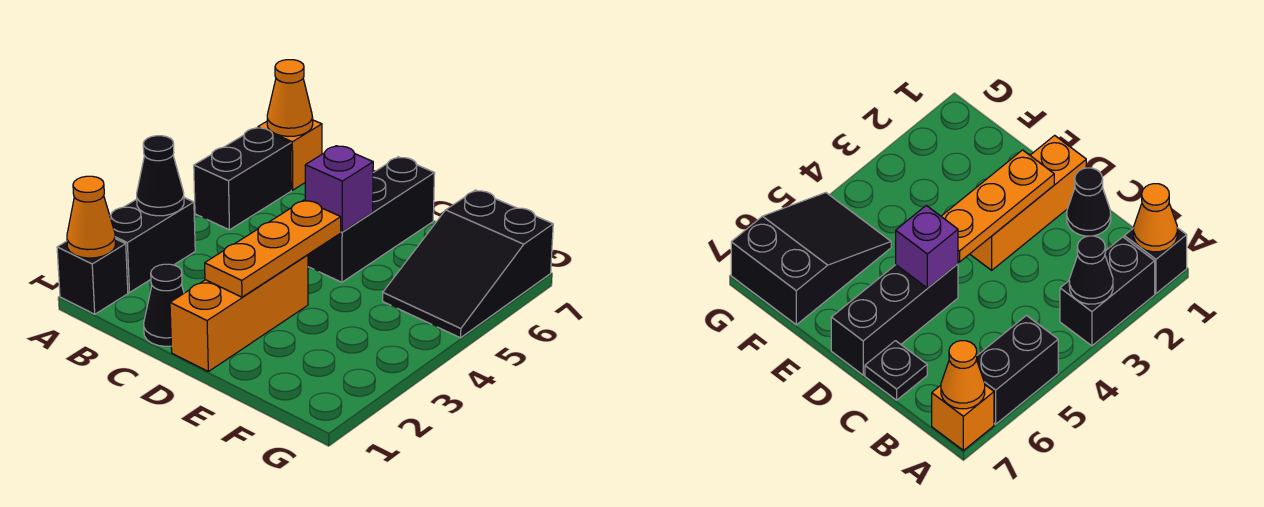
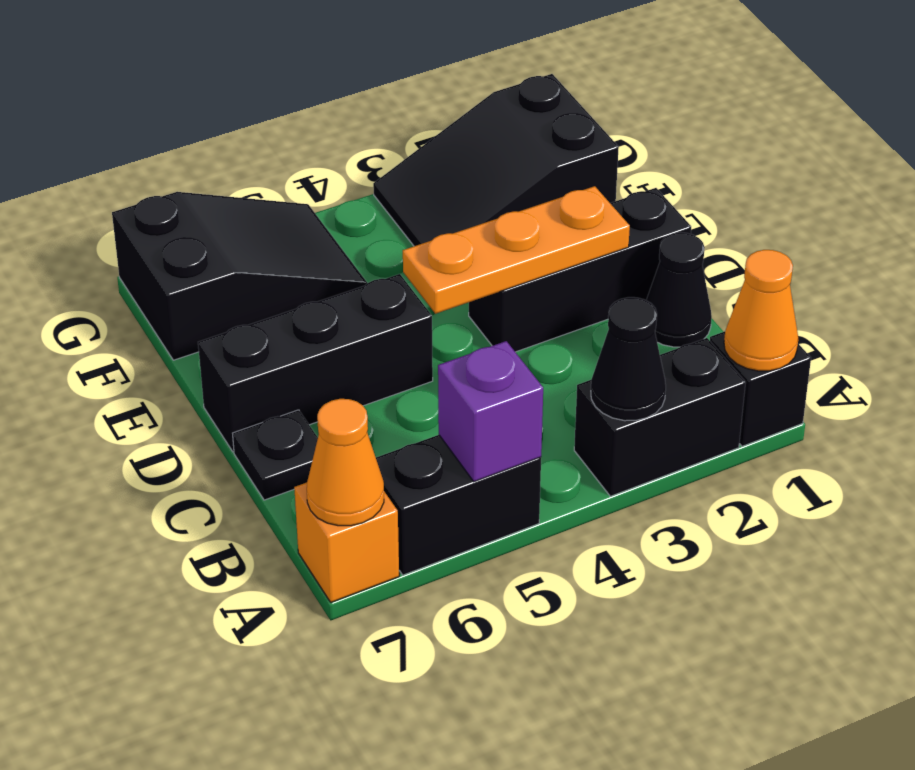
orange brick D1:D3 level 1 -> black brick D1:D3 level 1
purple brick D5 level 2 -> purple brick A5 level 2
none -> black slope F1:G3 level 1 top 1

